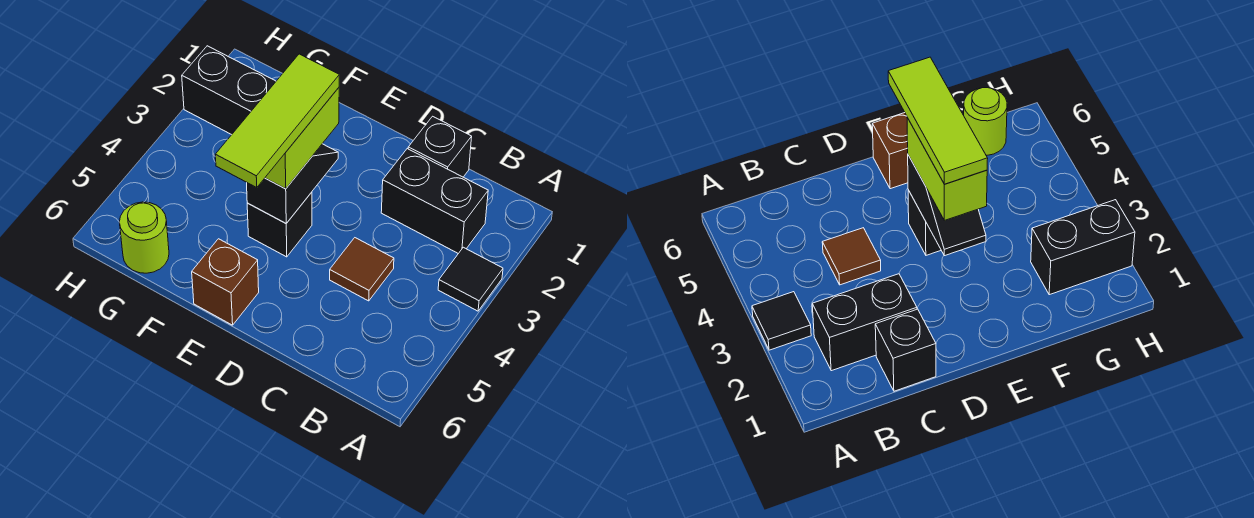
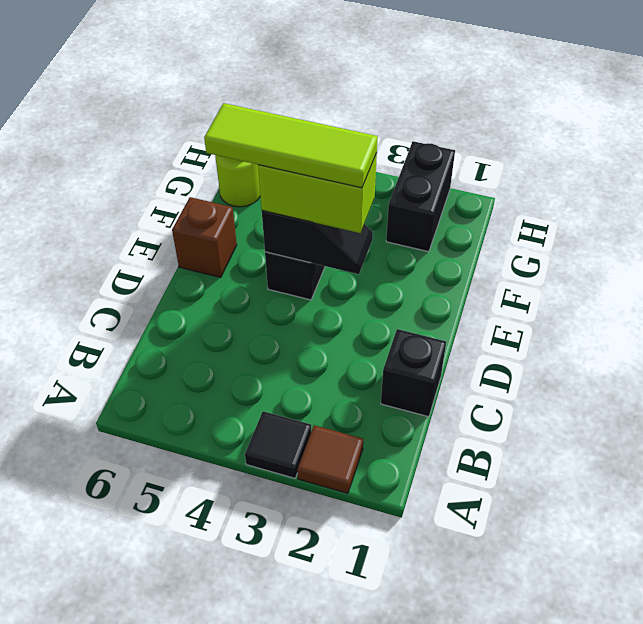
black brick B2:C2 level 1 -> none
brown tile C4 level 1 -> brown tile A2 level 1

